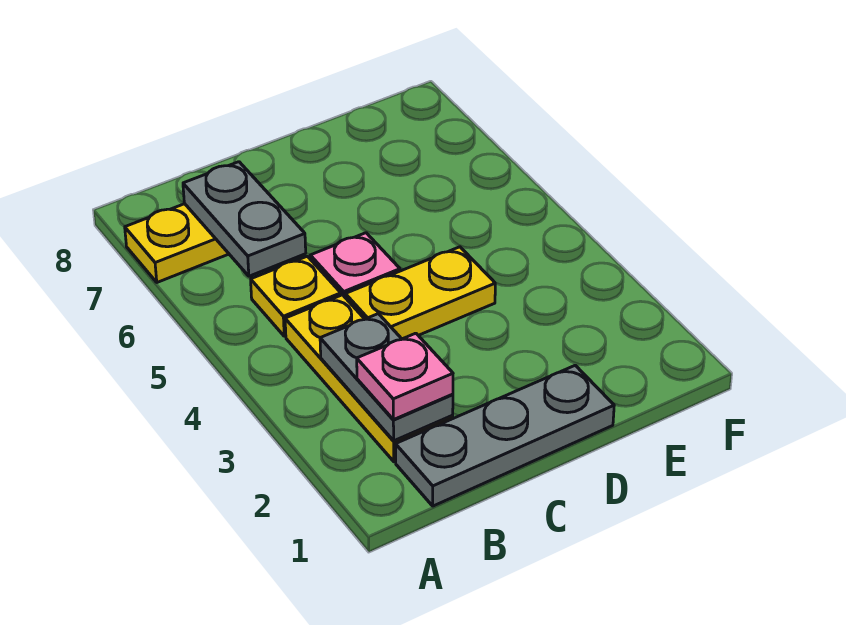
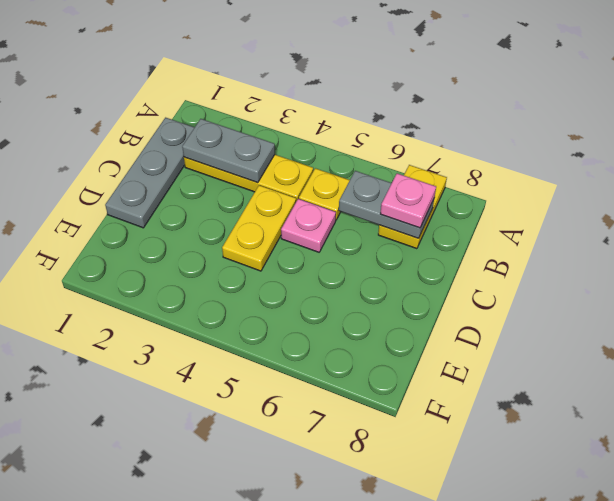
pink plate B2 level 3 -> pink plate B7 level 3

